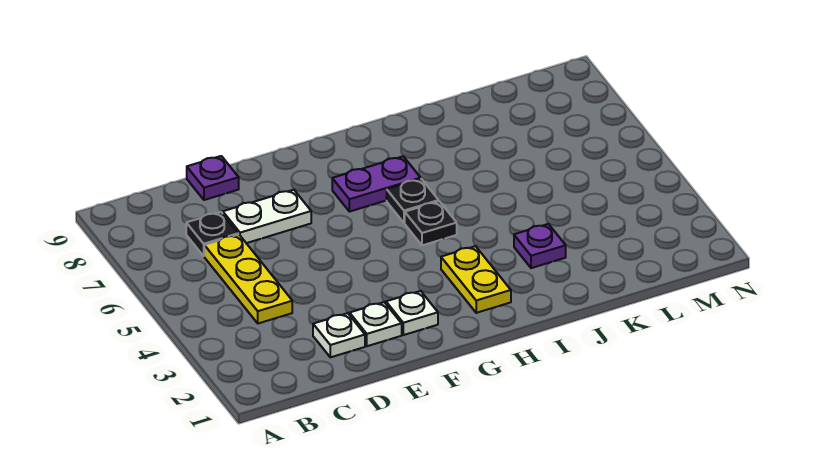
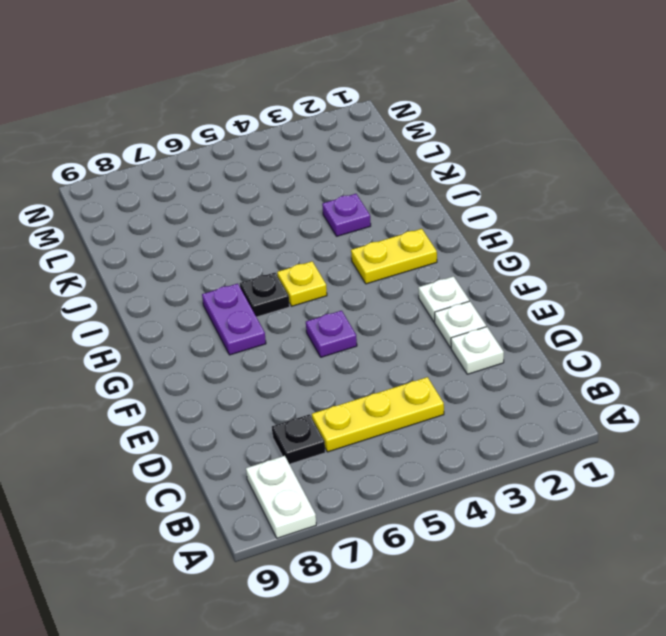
white plate D7:E7 level 1 -> white plate A8:B8 level 1
purple plate D9 level 1 -> purple plate F5 level 1
black plate H5 level 1 -> yellow plate H5 level 1

